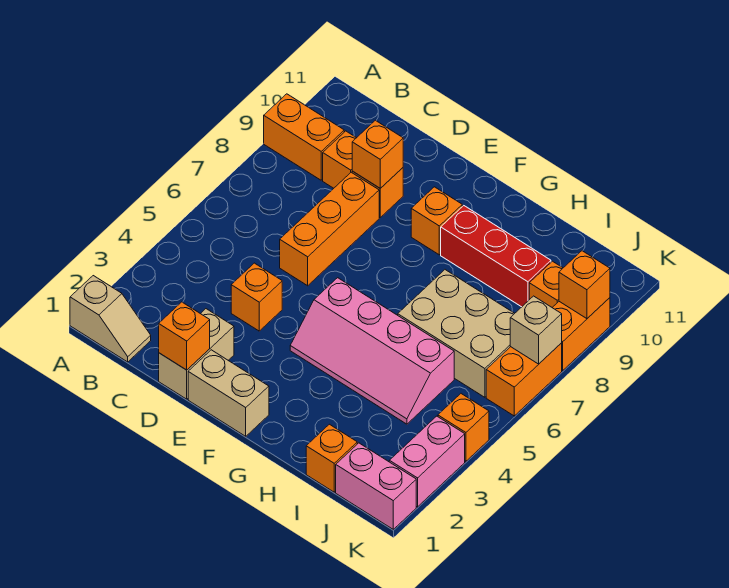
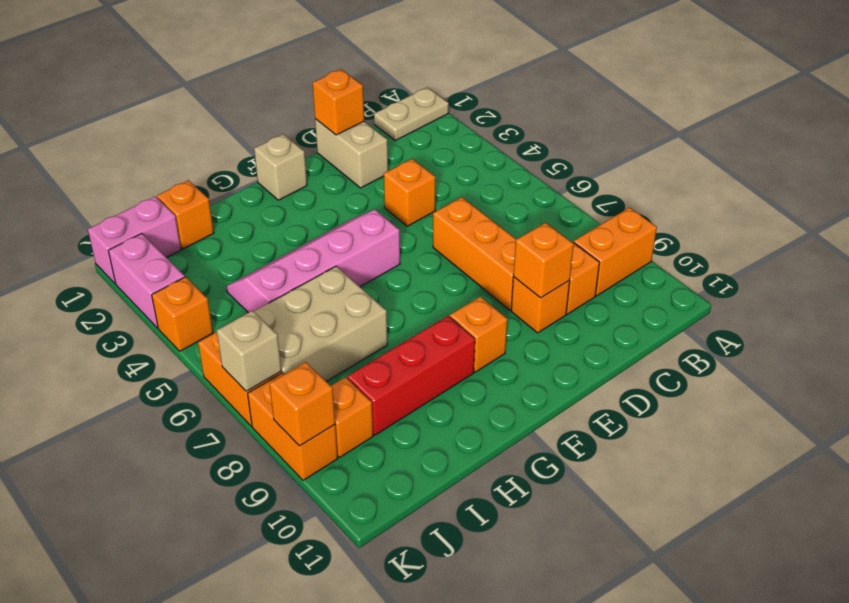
tan slope A1:B1 level 1 top A -> tan plate A1:B1 level 1
tan brick E1:F1 level 1 -> tan brick F1 level 1

